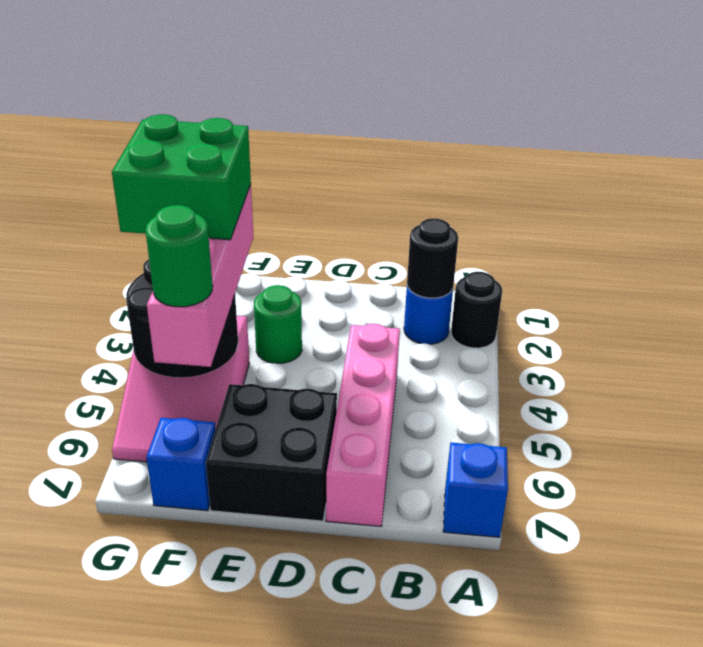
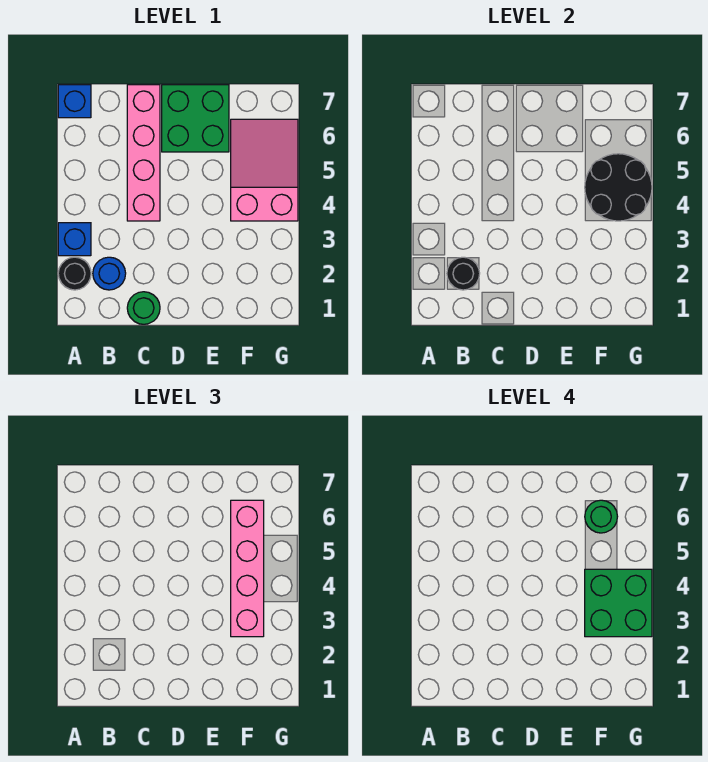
black brick D6:E7 level 1 -> green brick D6:E7 level 1
green round brick E3 level 1 -> green round brick C1 level 1
blue brick F7 level 1 -> blue brick A3 level 1

